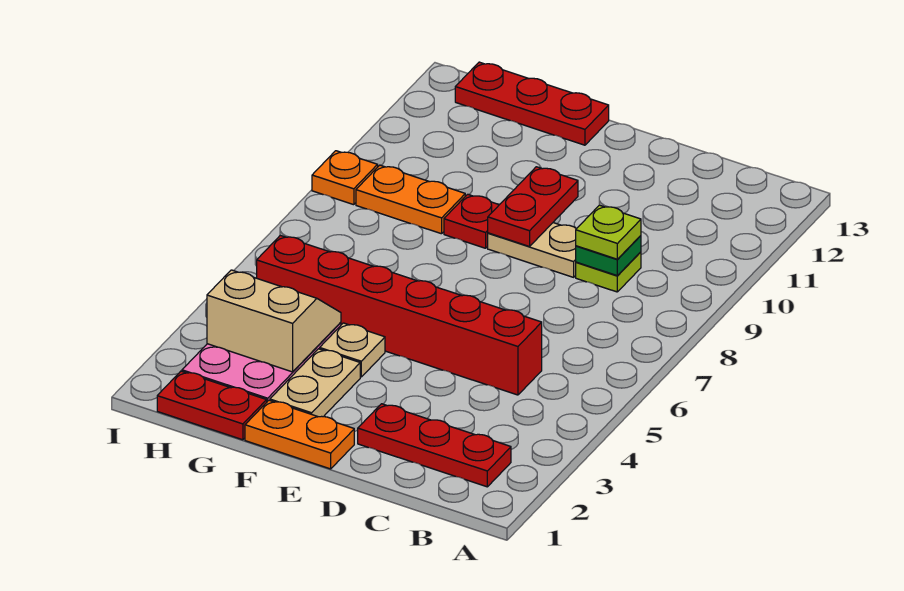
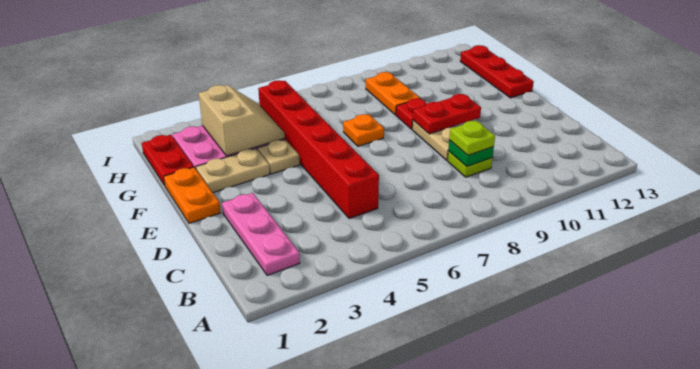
red plate B2:D2 level 1 -> pink plate B2:D2 level 1
orange plate I9 level 1 -> orange plate F7 level 1

